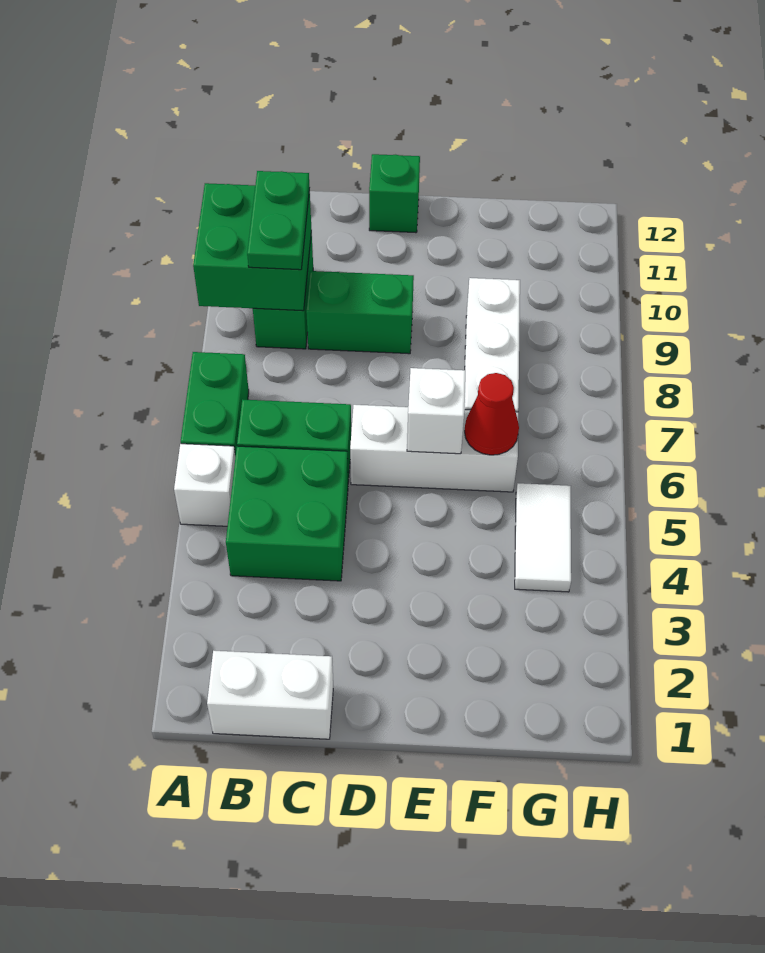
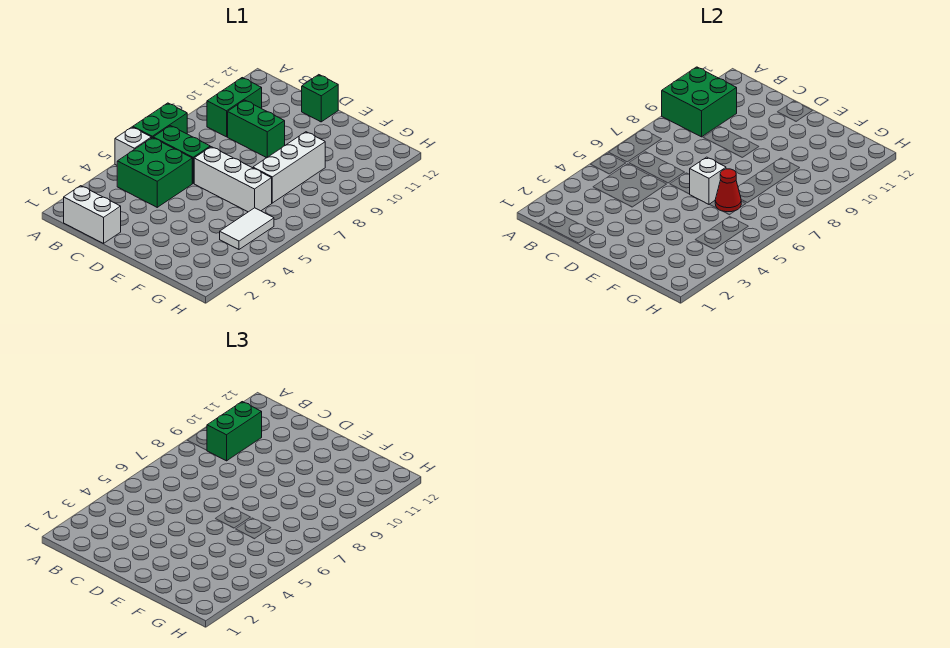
green plate B9:B10 level 3 -> green brick B9:B10 level 3

